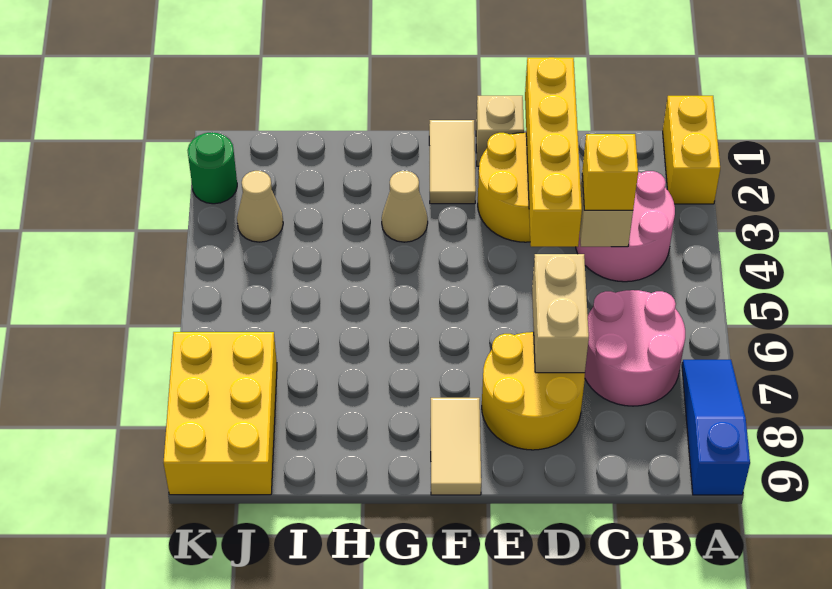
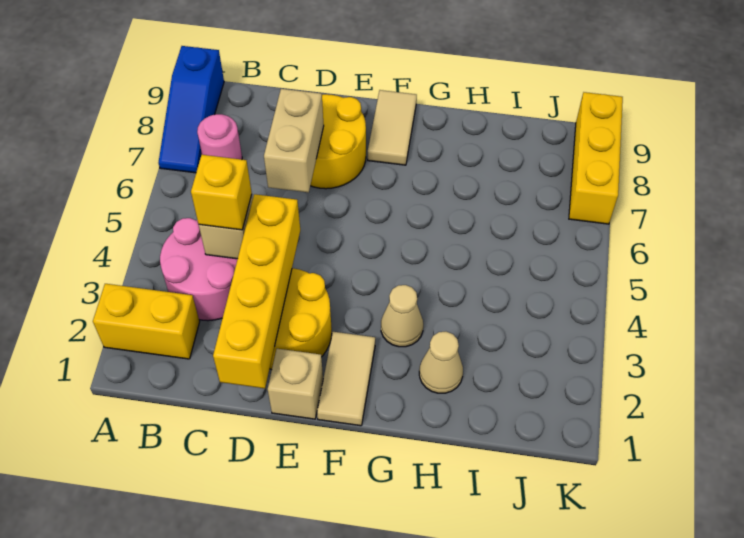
yellow brick A1:A2 level 1 -> yellow brick A2:B2 level 1
pink round brick B6:C7 level 1 -> pink round brick B7 level 1
tan cone J3 level 1 -> tan cone H2 level 1
yellow brick J7:K9 level 1 -> yellow brick K7:K9 level 1
green round brick K2 level 1 -> none

